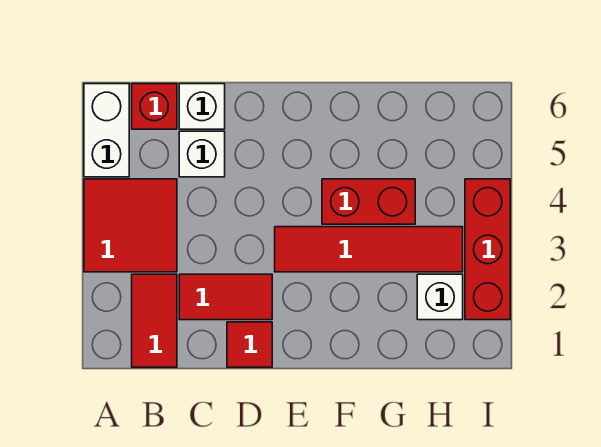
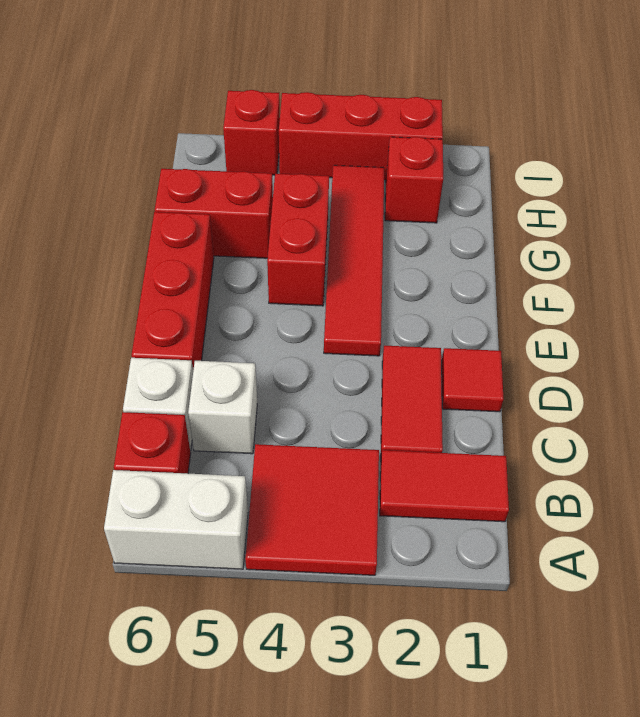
none -> red brick D6:F6 level 1
none -> red brick G5:G6 level 1
white brick H2 level 1 -> red brick H2 level 1
none -> red brick I5 level 1

